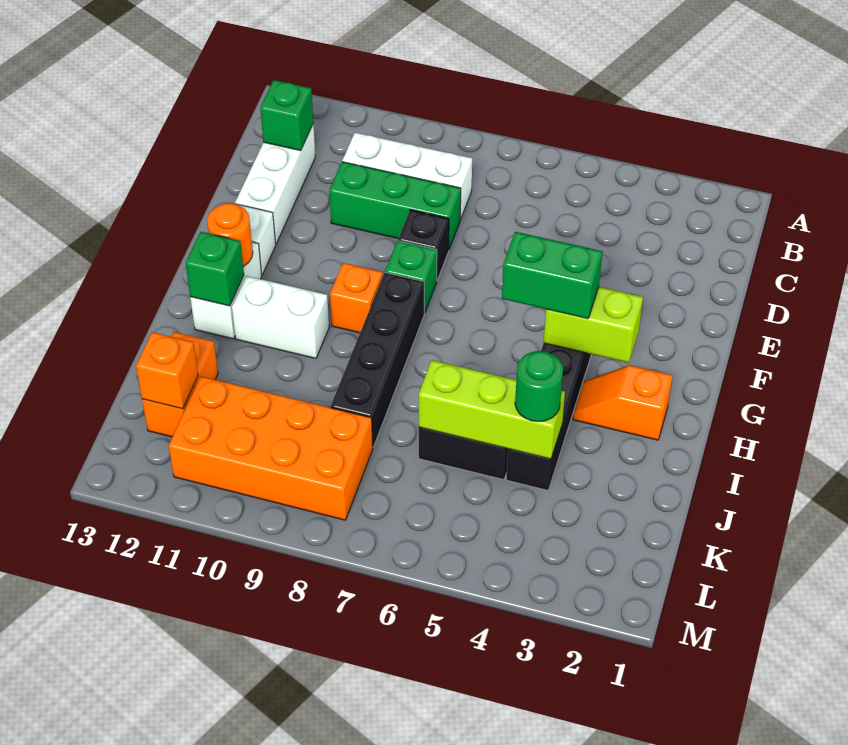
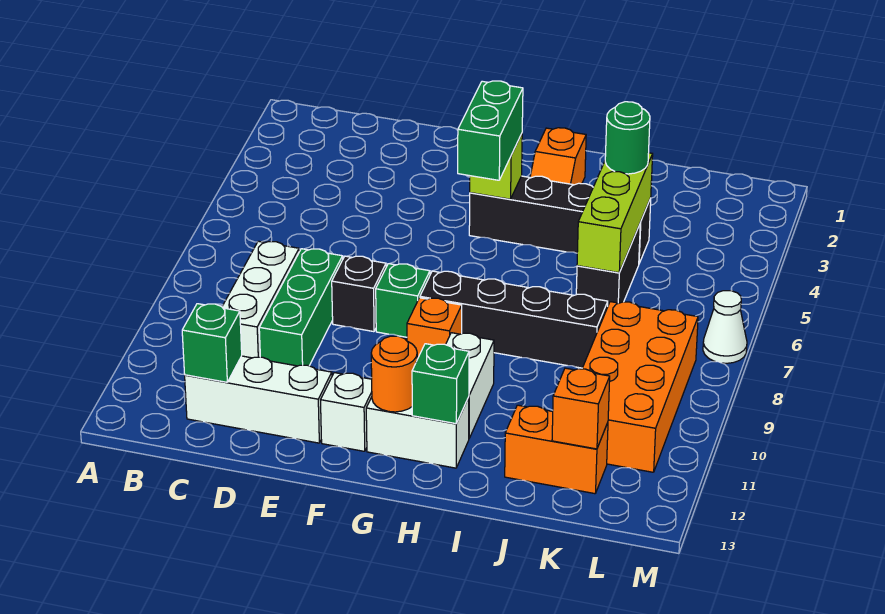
lime brick G3:G4 level 2 -> lime brick G4 level 2
none -> white cone M7 level 1

